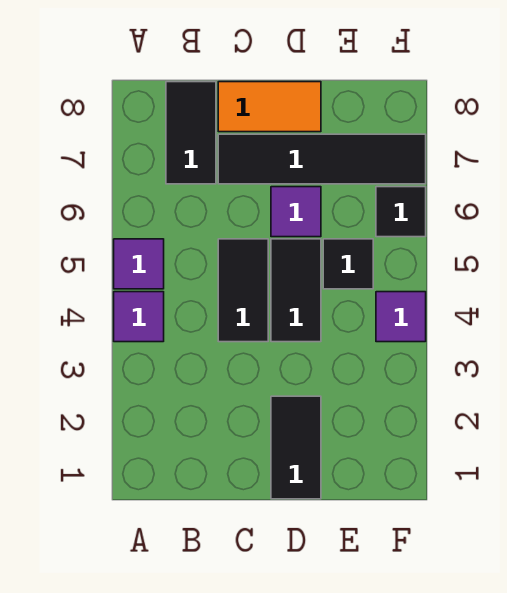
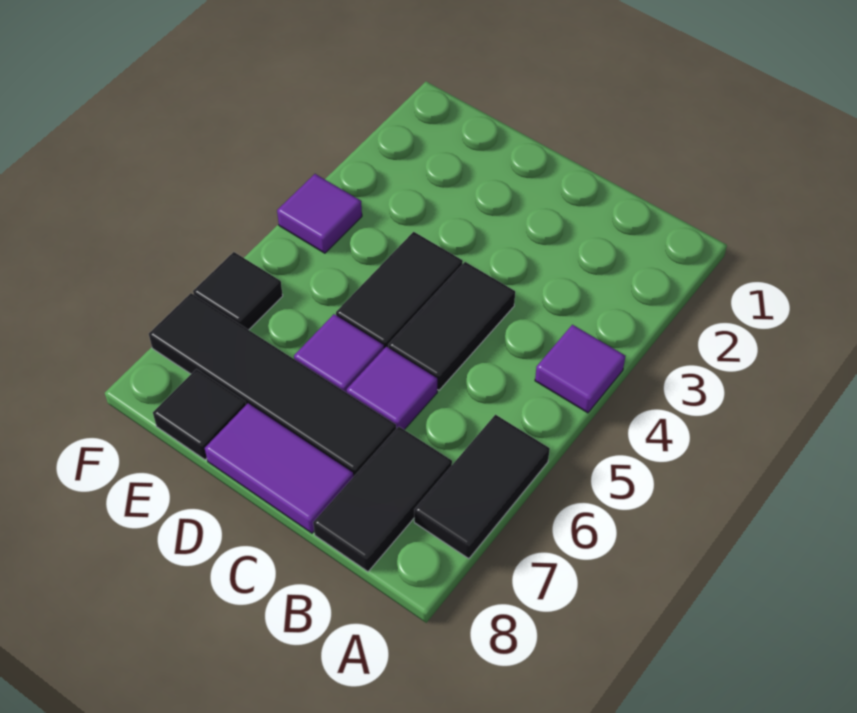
purple tile A5 level 1 -> purple tile C6 level 1
orange tile C8:D8 level 1 -> purple tile C8:D8 level 1
black tile D1:D2 level 1 -> black tile A6:A7 level 1
black tile E5 level 1 -> black tile E8 level 1

